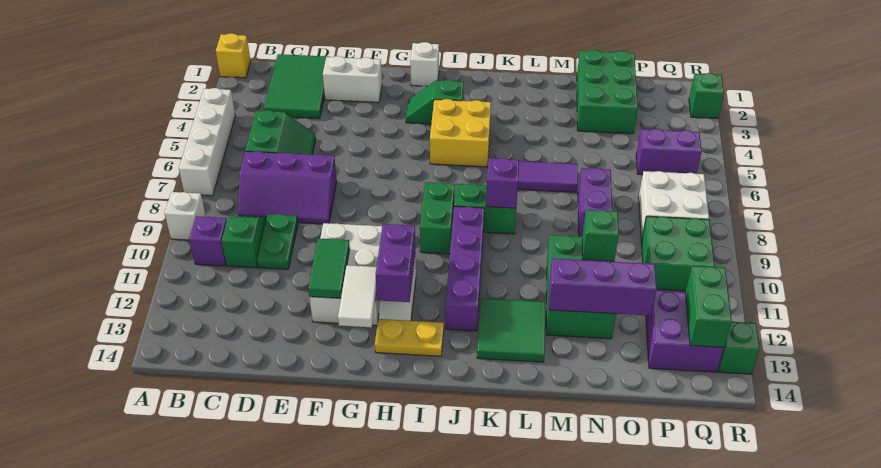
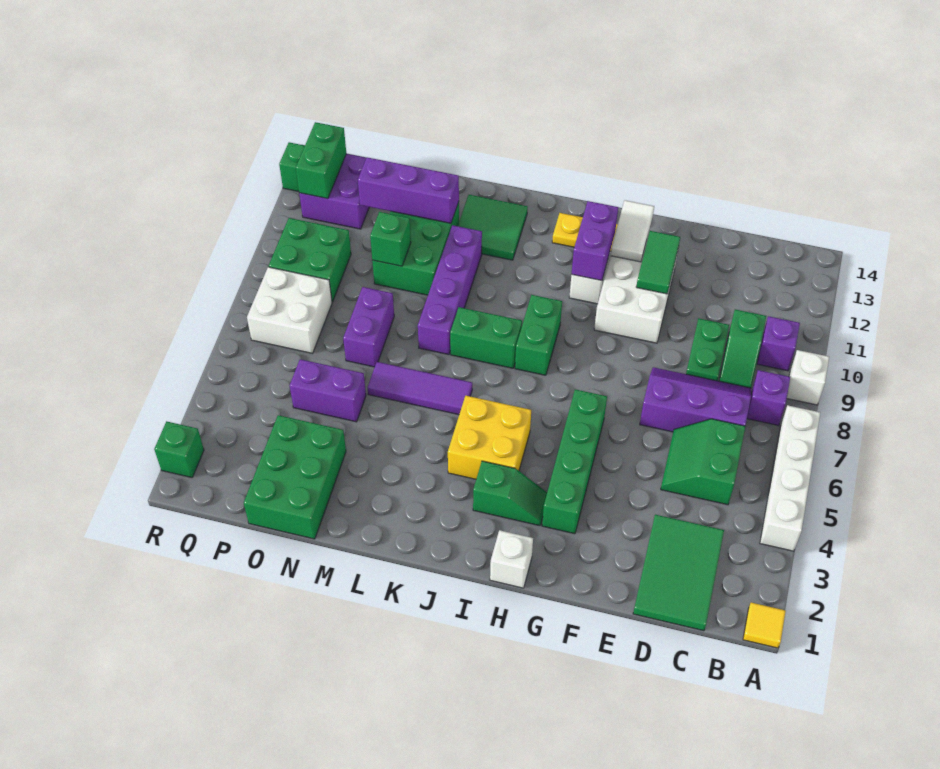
yellow brick A1 level 1 -> yellow tile A1 level 1
white brick E2:F2 level 1 -> none
none -> green brick G3:G6 level 1
purple brick J9:J12 level 1 -> purple brick L8:L11 level 1
purple brick K8 level 2 -> purple brick B8 level 1
purple brick P5:Q5 level 1 -> purple brick N5:O5 level 1

